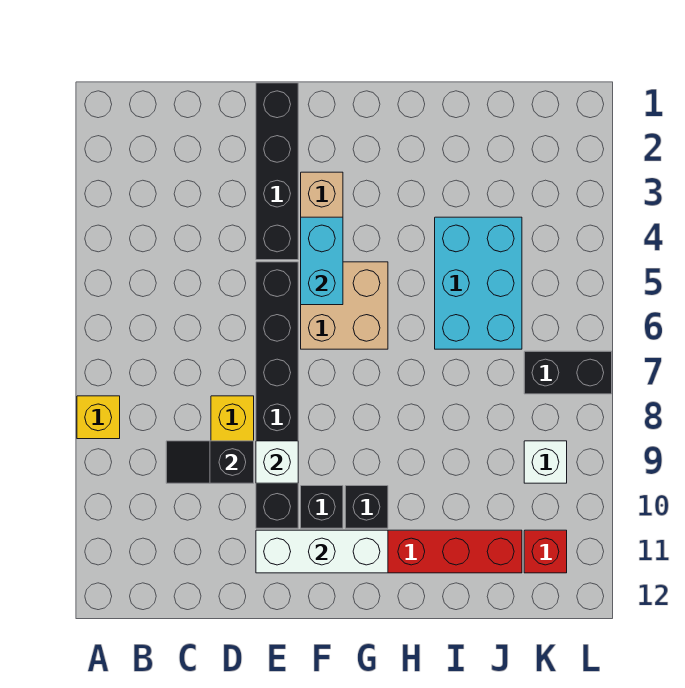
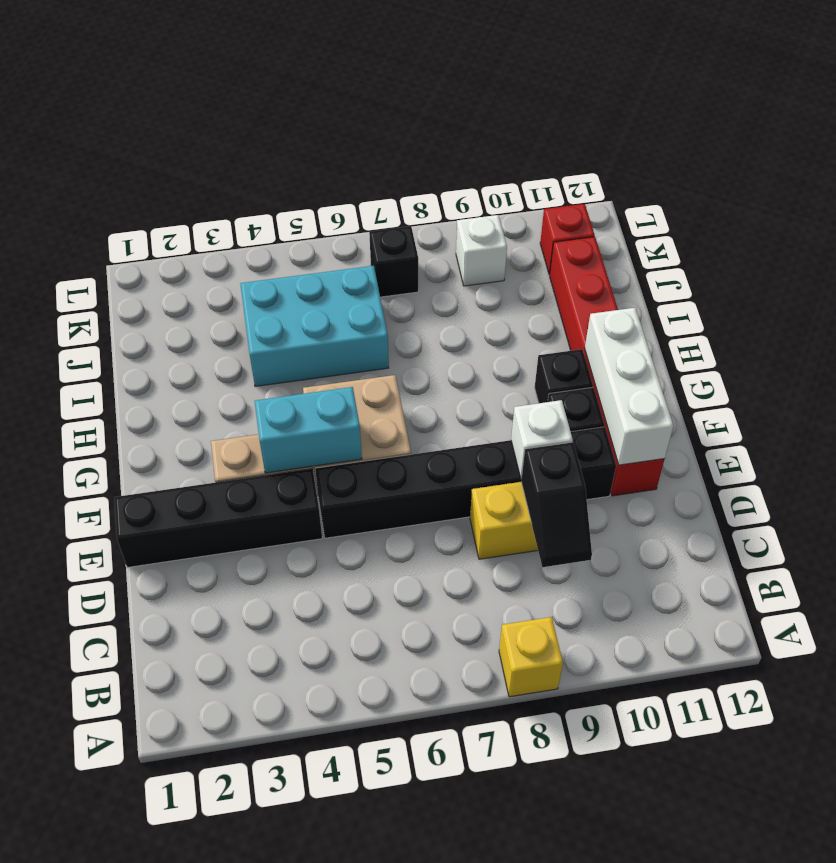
black brick K7:L7 level 1 -> black brick K7 level 1

